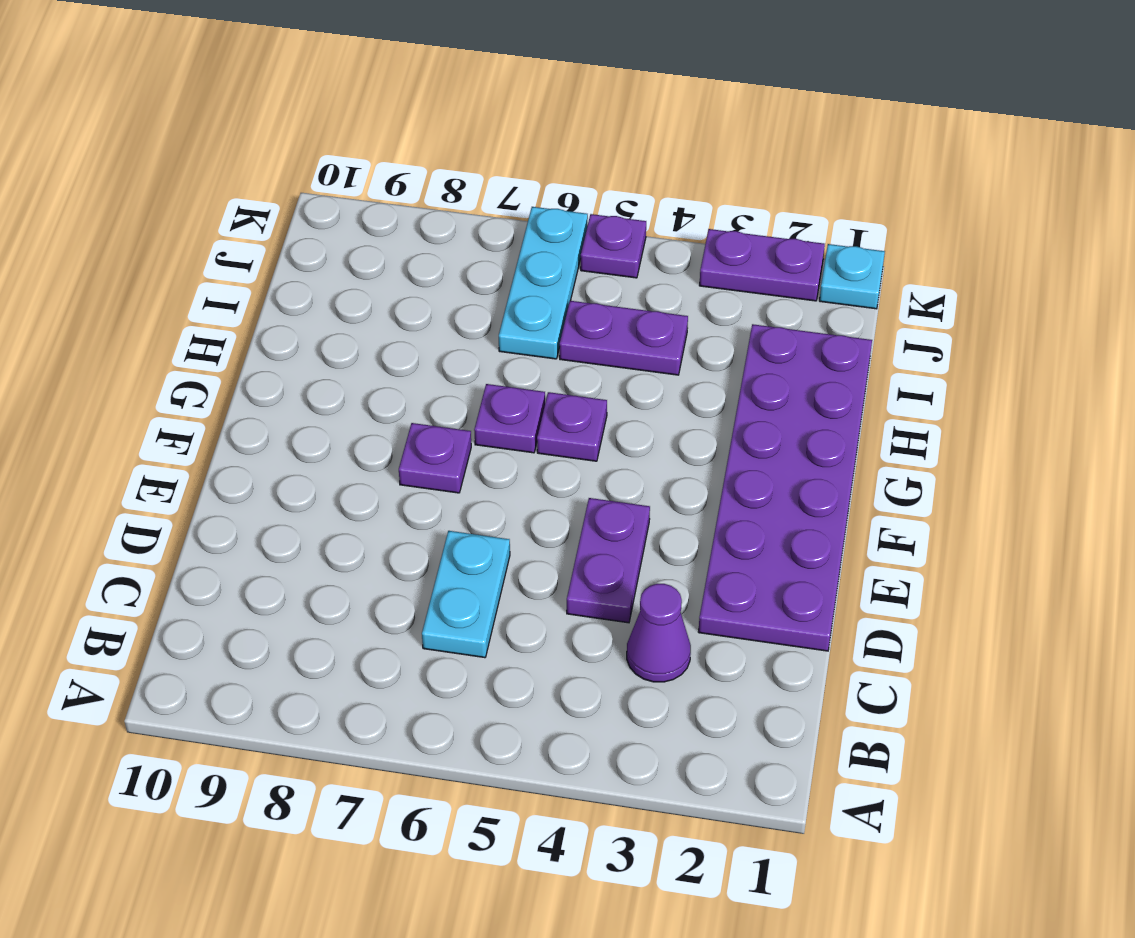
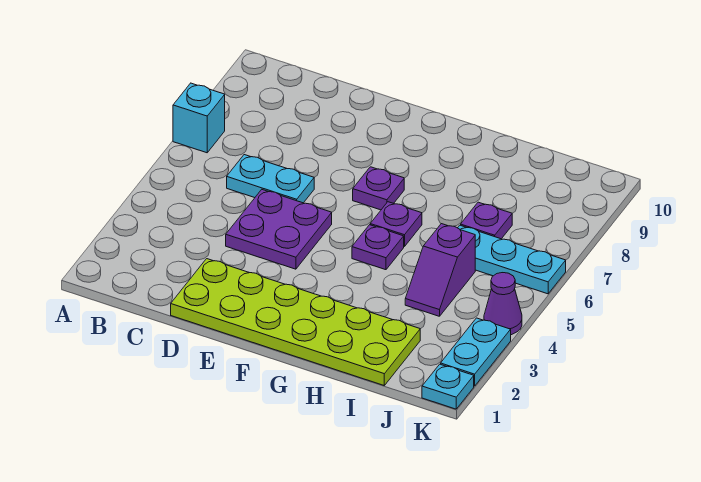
none -> cyan brick A7 level 1
purple cone C3 level 1 -> purple cone K4 level 1
purple plate D1:I2 level 1 -> lime plate D1:I2 level 1
purple plate D4:E4 level 1 -> purple plate D4:E5 level 1
purple plate I4:I5 level 1 -> purple slope I4:I5 level 1 top 5
purple plate K2:K3 level 1 -> cyan plate K2:K3 level 1
purple plate K5 level 1 -> purple plate I7 level 1

